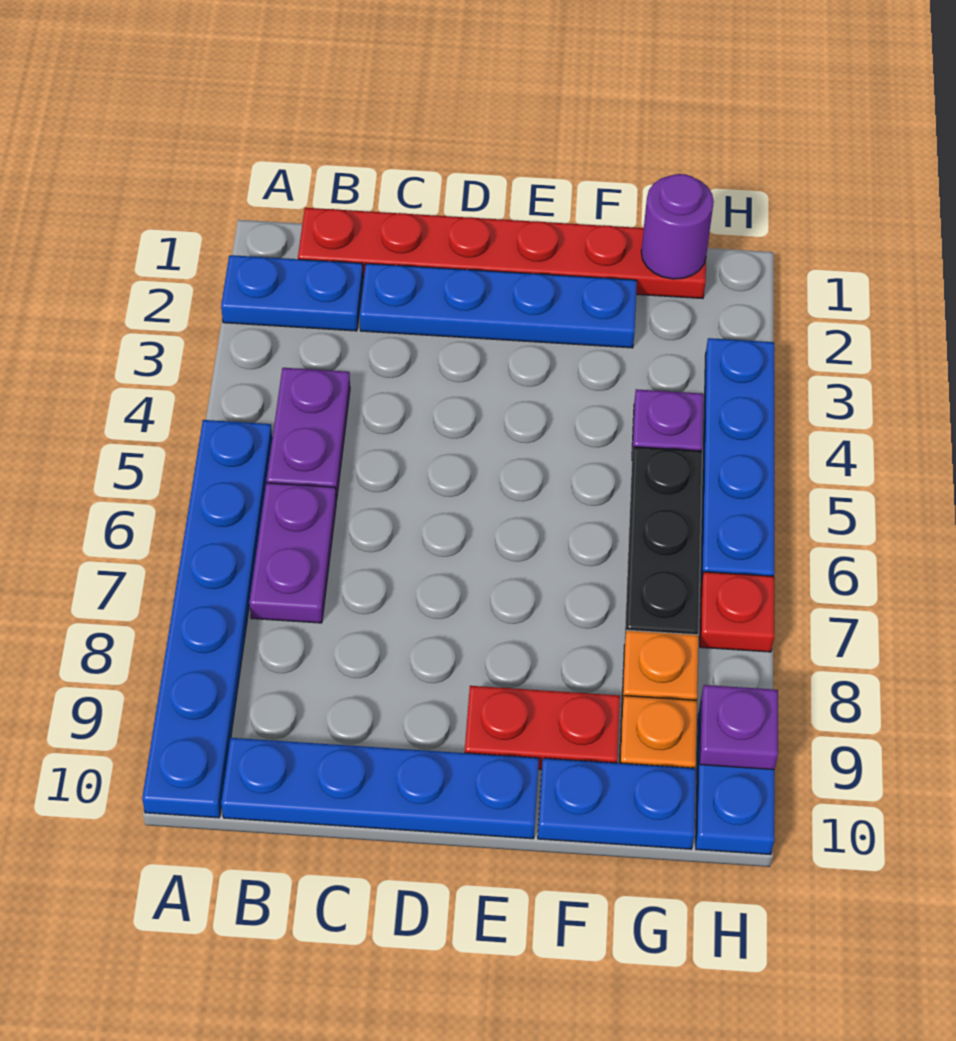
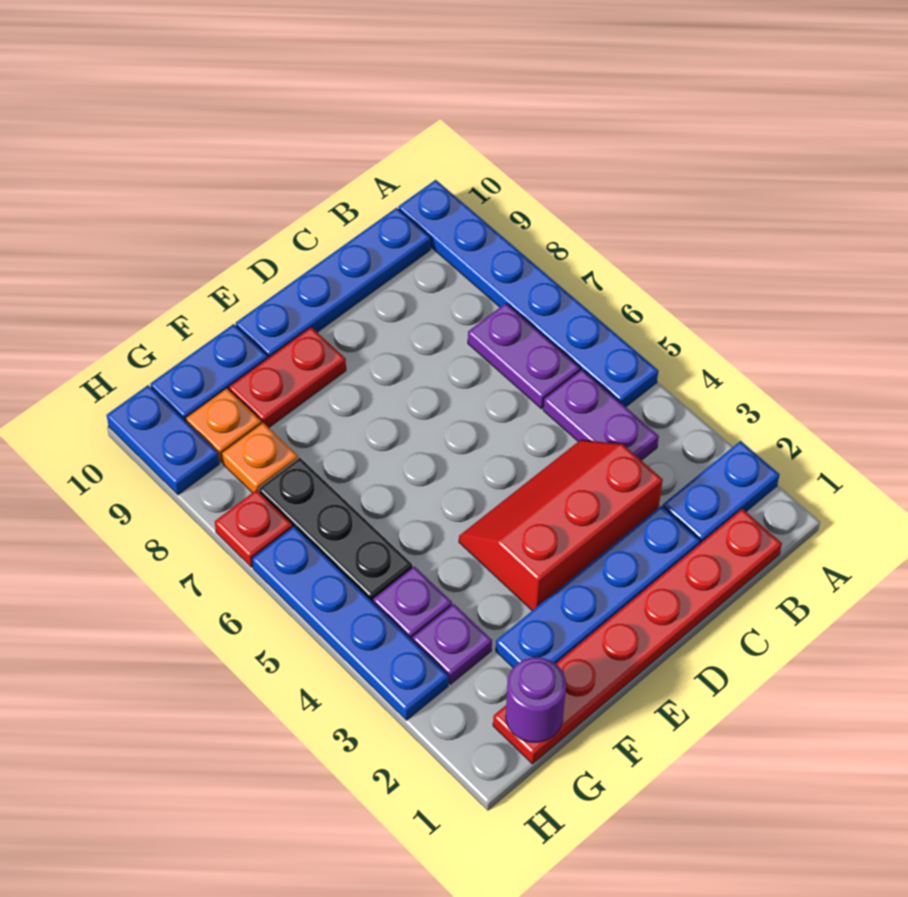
none -> red slope C3:E4 level 1 top 3
purple plate H9 level 2 -> purple plate G3 level 1

